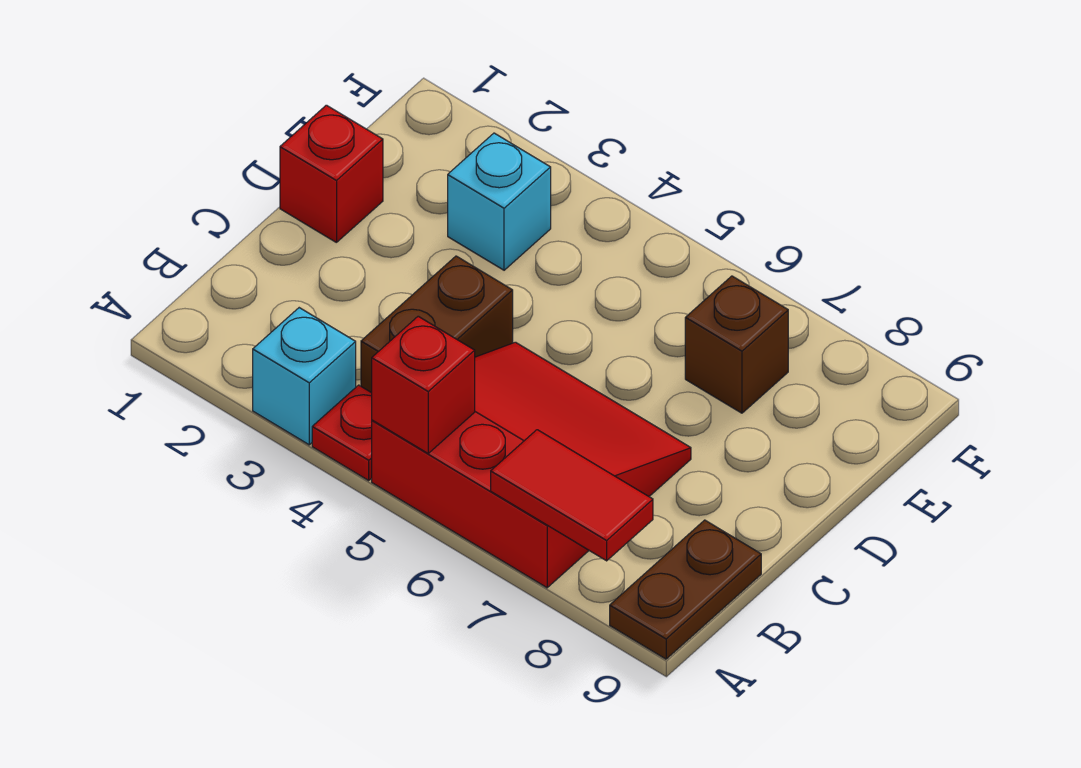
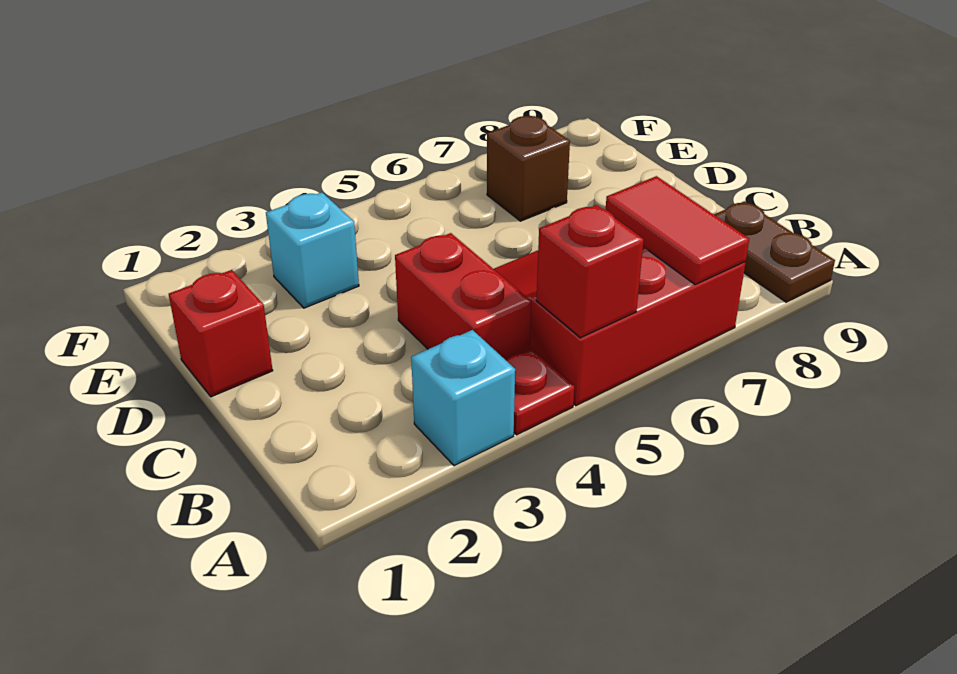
red tile A7:A8 level 2 -> red tile A7:B7 level 2
brown brick B4:C4 level 1 -> red brick B4:C4 level 1

